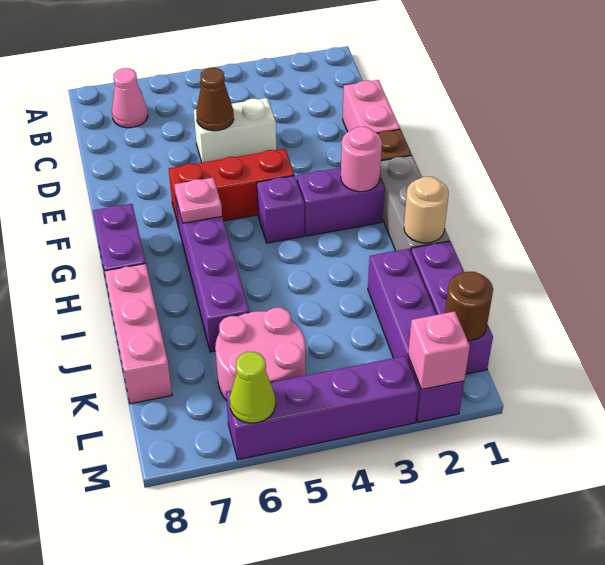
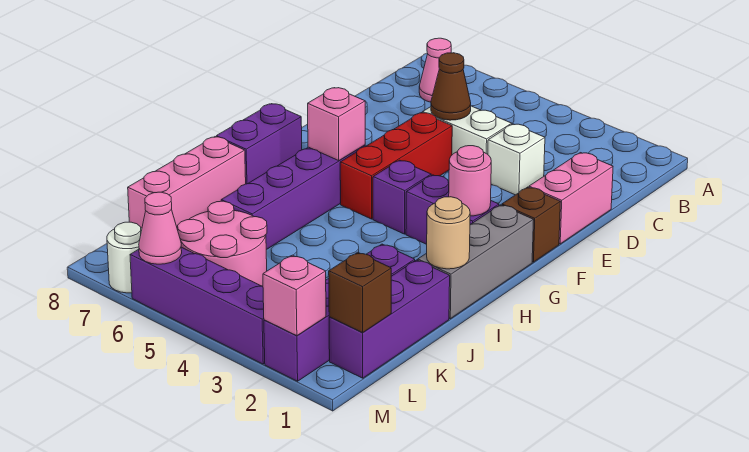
none -> white brick D3 level 1
red brick F4:F6 level 1 -> red brick E5:G5 level 1
pink plate G6 level 2 -> pink brick G6 level 2
brown round brick L1 level 2 -> brown brick L1 level 2
lime cone M6 level 2 -> pink cone M6 level 2
none -> white round brick M7 level 1

